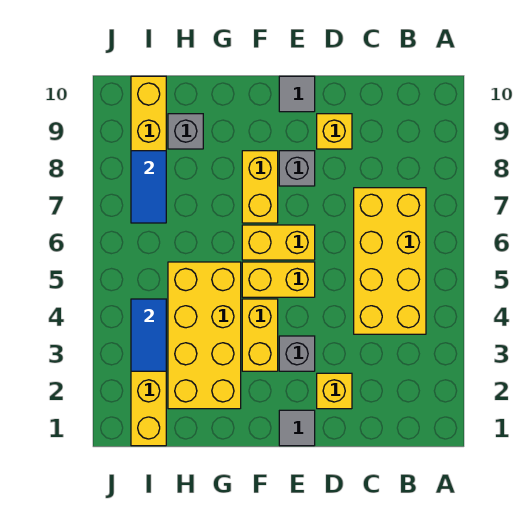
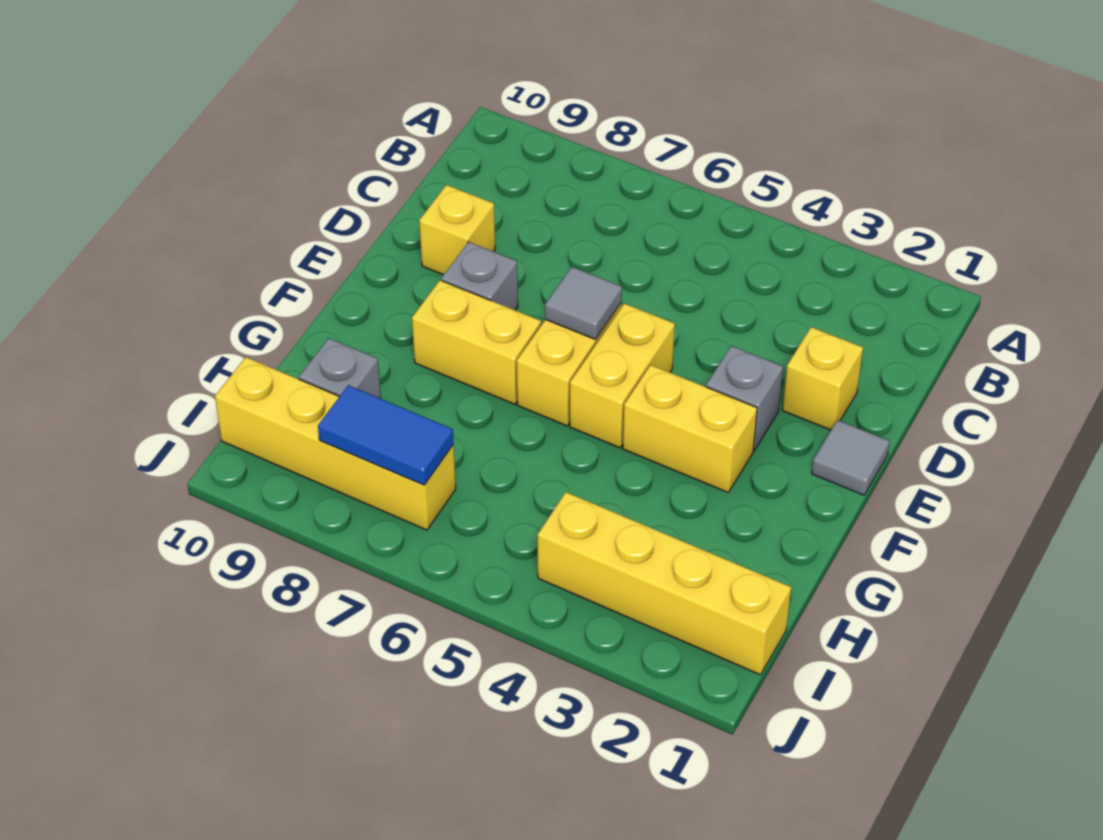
yellow brick B4:C7 level 1 -> none
grey tile E10 level 1 -> grey tile E6 level 2
yellow brick G2:H5 level 1 -> none
blue tile I3:I4 level 2 -> none

